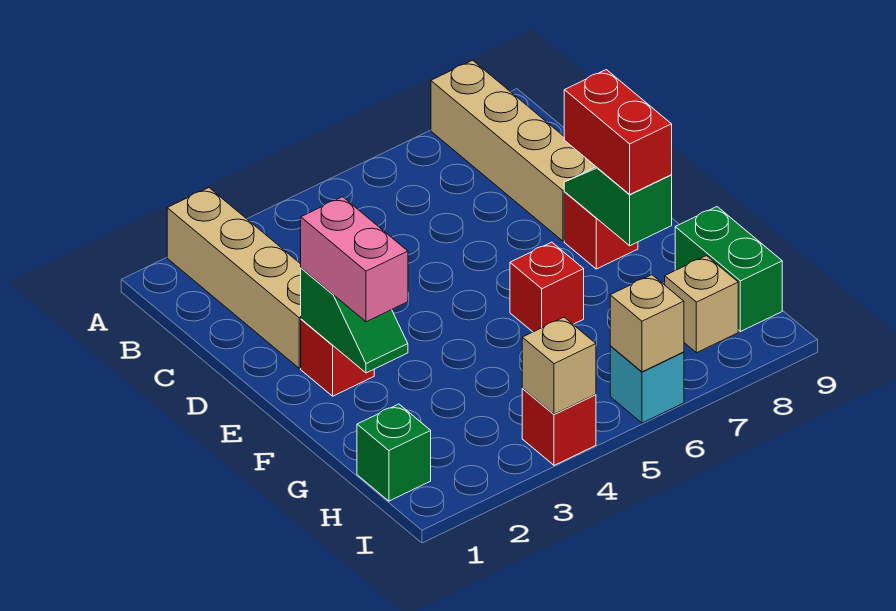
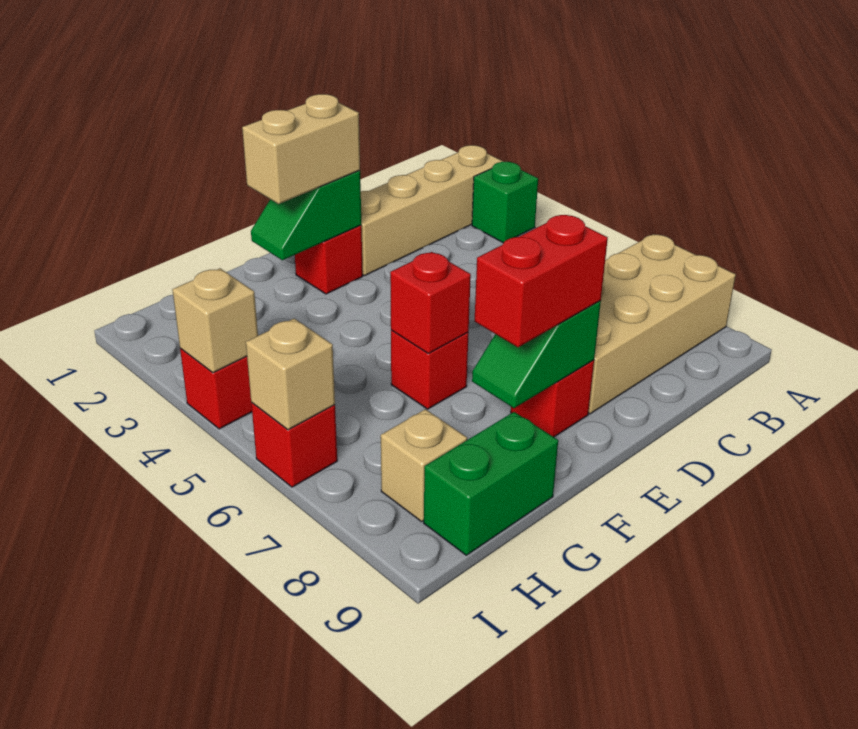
tan brick A8:D8 level 1 -> tan brick A7:D8 level 1
pink brick E2:F2 level 3 -> tan brick E2:F2 level 3
green slope E8:F8 level 2 top F -> green slope E8:F8 level 2 top E
none -> red brick F6 level 2
green brick H1 level 1 -> green brick A3 level 1
cyan brick I6 level 1 -> red brick I6 level 1

